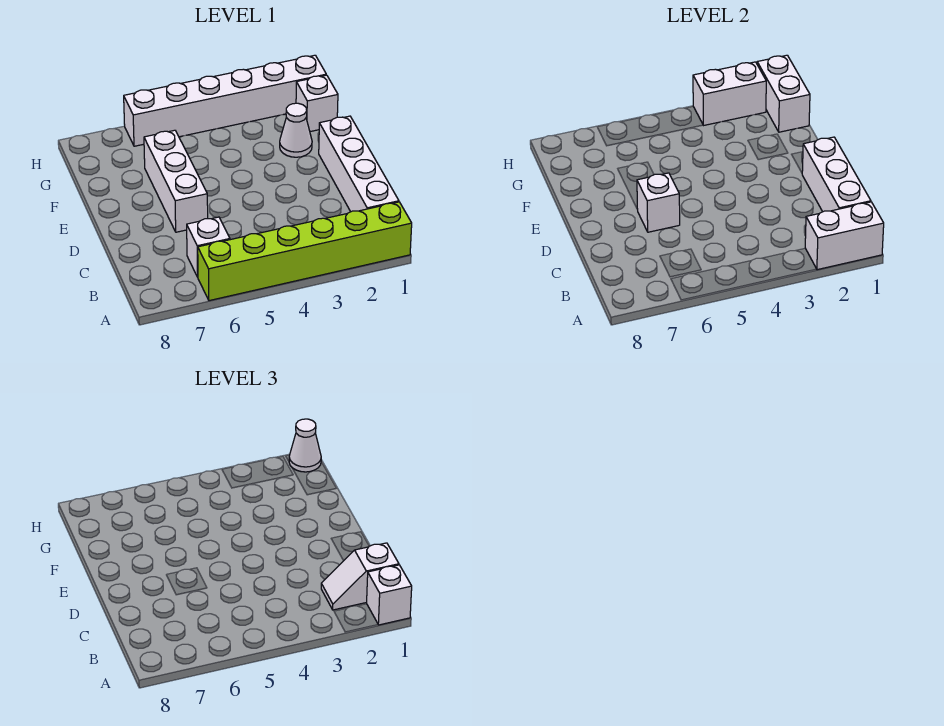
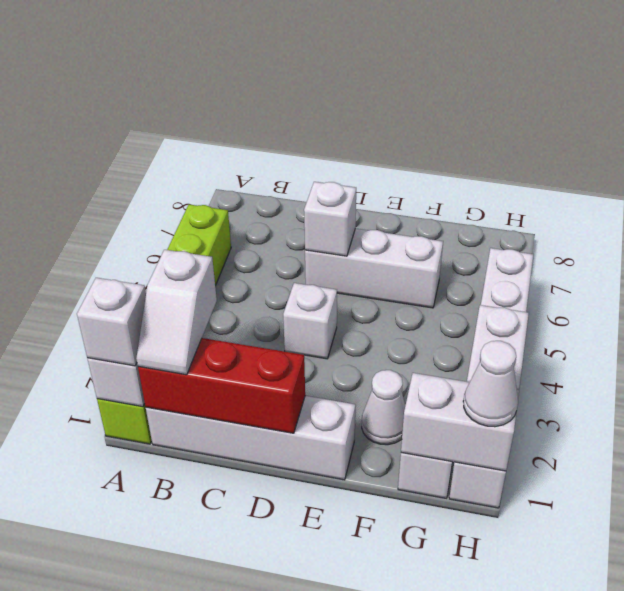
white brick B1:D1 level 2 -> red brick B1:D1 level 2
white slope B1:B2 level 3 top 1 -> white slope B1:B2 level 3 top 2
white brick B6 level 1 -> white brick D4 level 1

